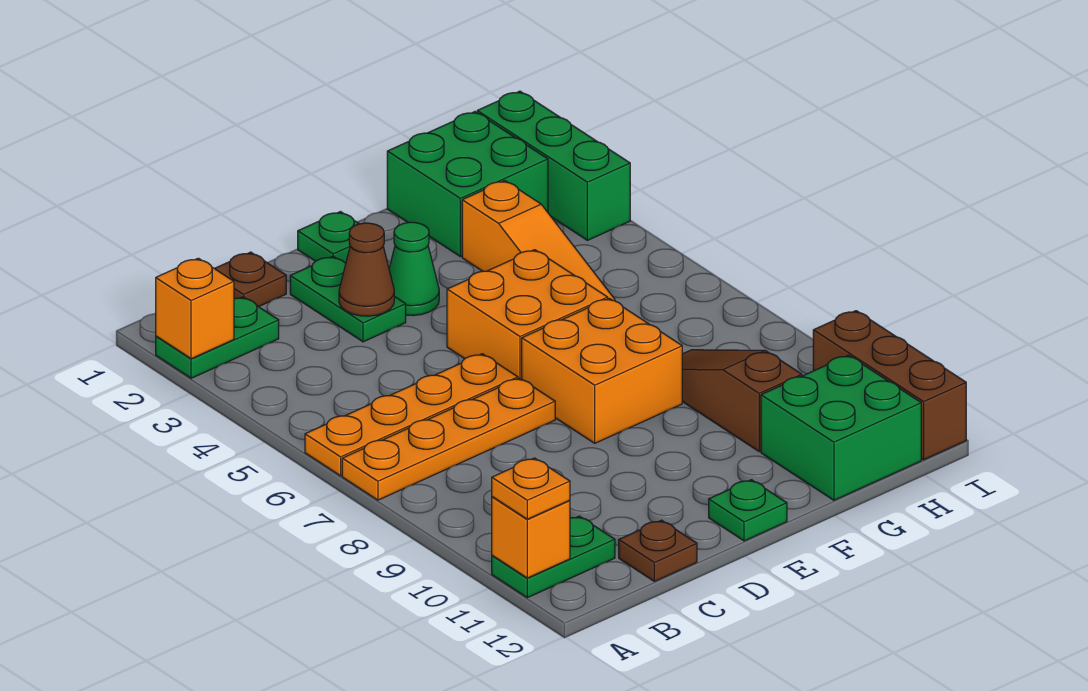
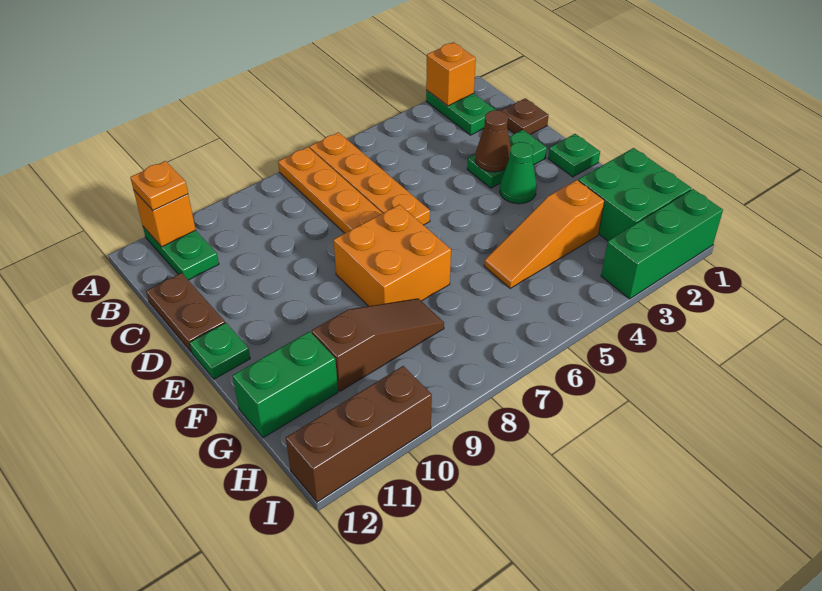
brown plate C12 level 1 -> brown plate C12:D12 level 1
orange brick E5:F6 level 1 -> none
green brick G11:H12 level 1 -> green brick G11:G12 level 1

